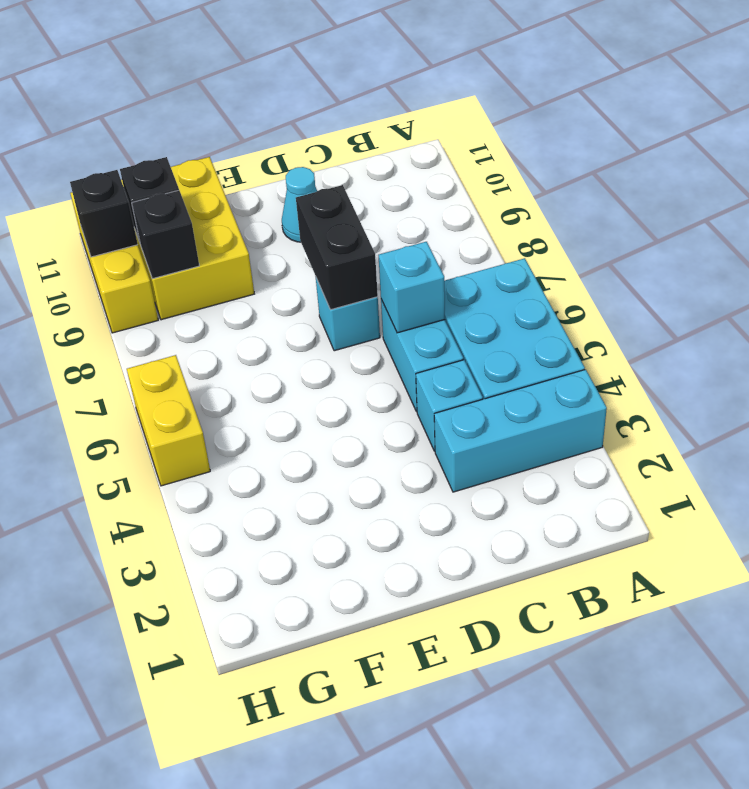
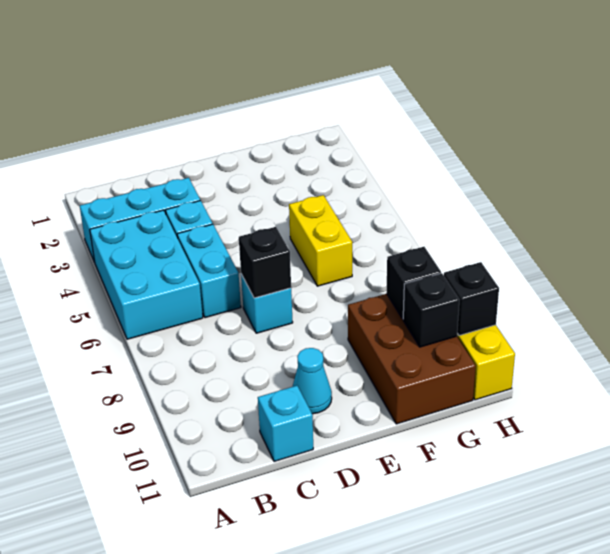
cyan brick C6 level 2 -> cyan brick C11 level 1
black brick D7:D8 level 2 -> black brick D7 level 2
yellow brick F9:G11 level 1 -> brown brick F9:G11 level 1
yellow brick H5:H6 level 1 -> yellow brick F5:F6 level 1

